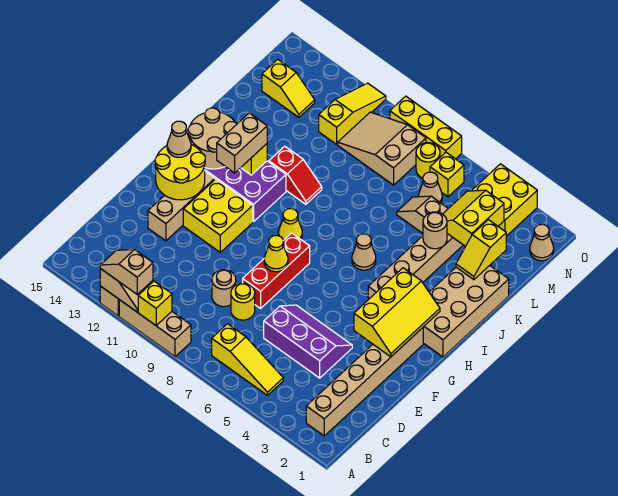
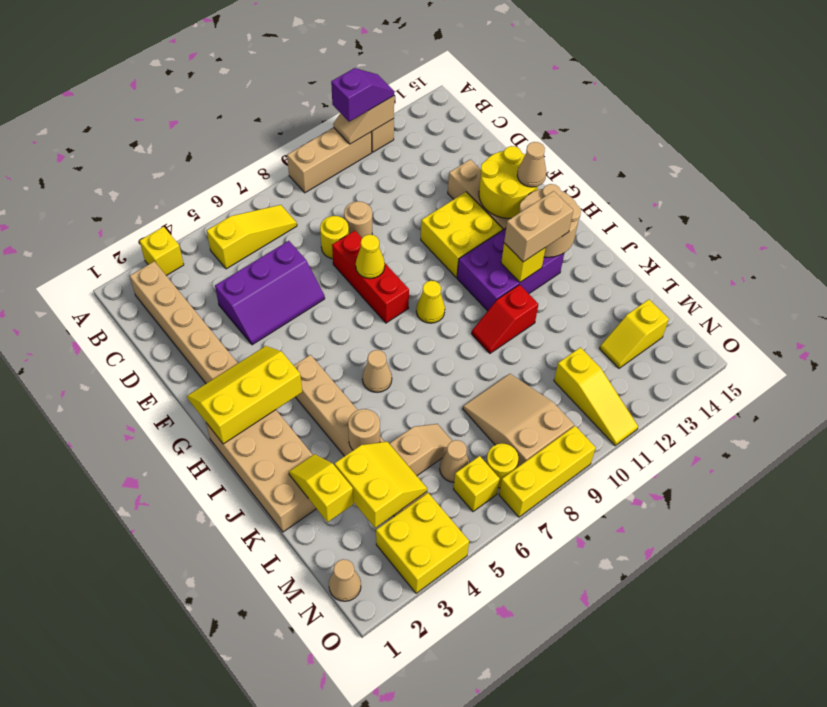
yellow brick A10 level 2 -> yellow brick A3 level 1
tan slope A11:A12 level 3 top 11 -> purple slope A11:A12 level 3 top 11
yellow slope B5:B7 level 1 top 7 -> yellow slope B5:B7 level 1 top 5
yellow slope F2:H3 level 2 top 3 -> yellow slope G1:H3 level 2 top H
tan brick H12:I12 level 3 -> tan brick I12:I13 level 3
tan slope M8:N10 level 1 top 8 -> tan slope L8:N9 level 1 top N

